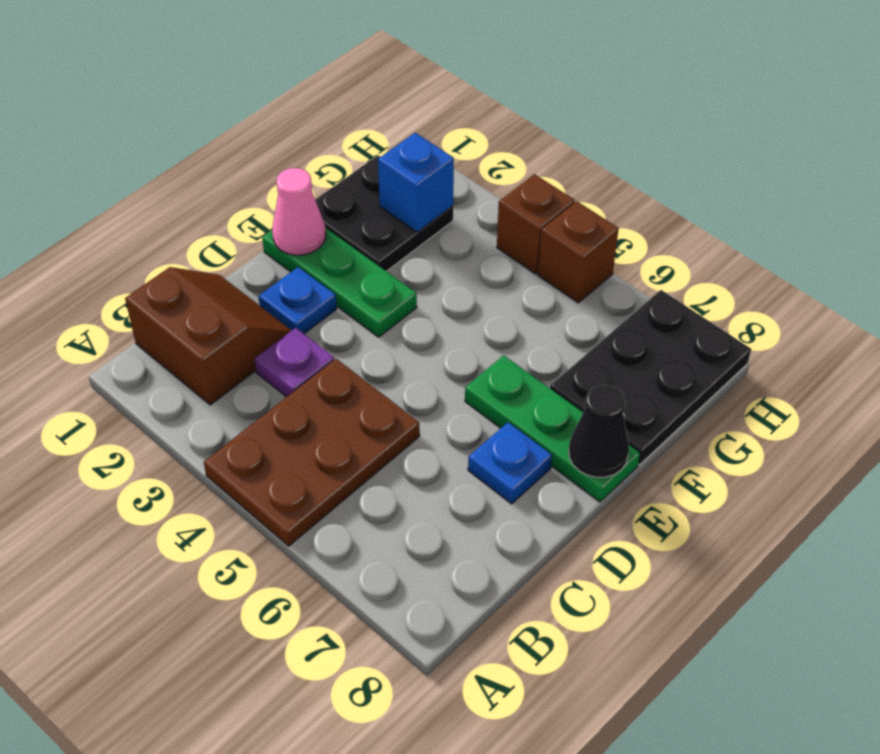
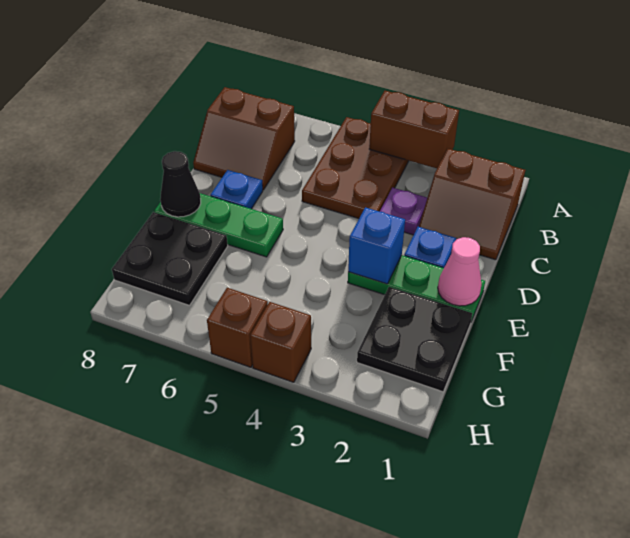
none -> brown brick A3:A4 level 2
none -> brown slope B7:C8 level 1 top B
black plate F7:H8 level 1 -> black plate F7:G8 level 1
blue brick G2 level 2 -> blue brick E3 level 2

